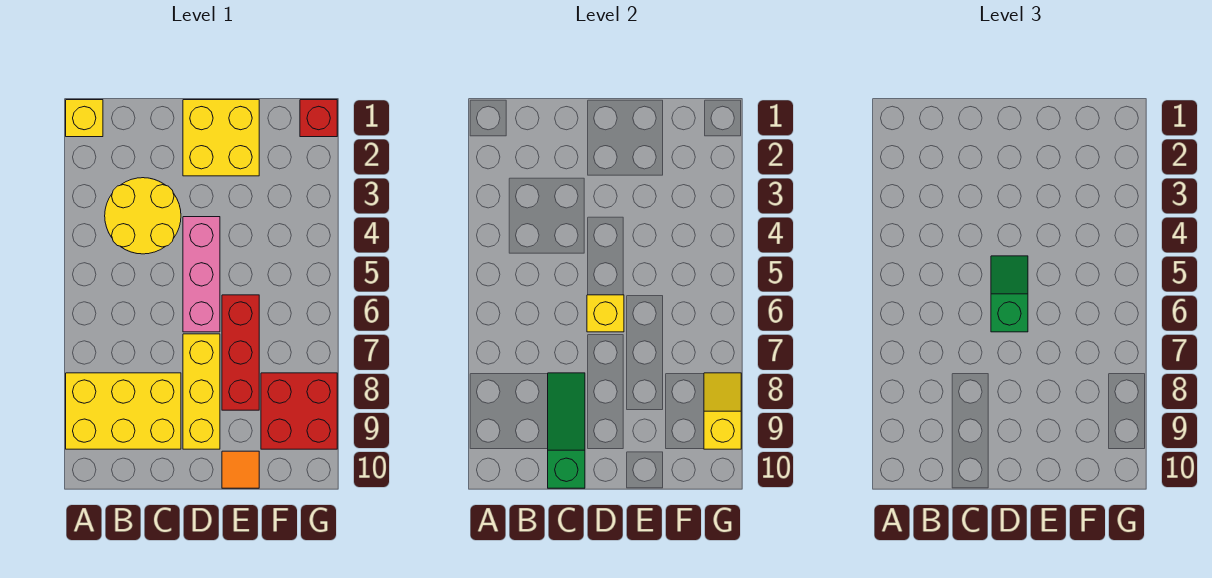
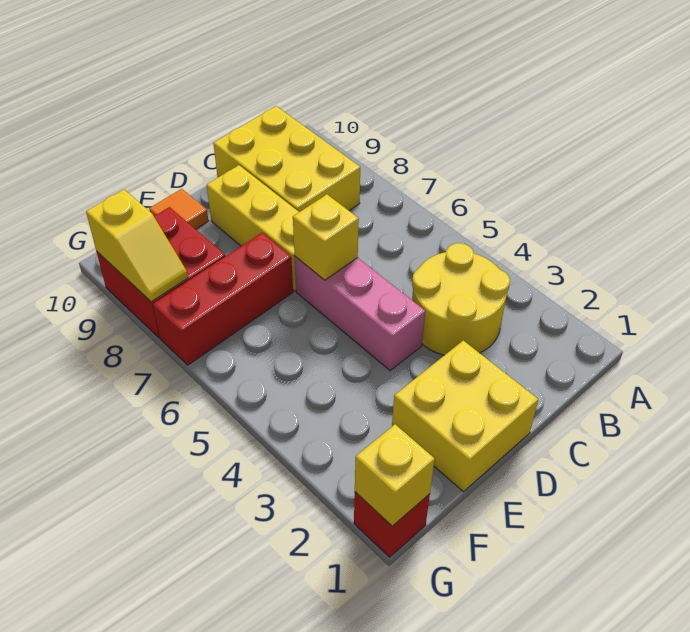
yellow brick A1 level 1 -> yellow brick G1 level 2
yellow brick A8:C9 level 1 -> yellow brick B8:C10 level 1
green slope C8:C10 level 2 top 10 -> none
green slope D5:D6 level 3 top 6 -> none
red brick E6:E8 level 1 -> red brick E7:G7 level 1

